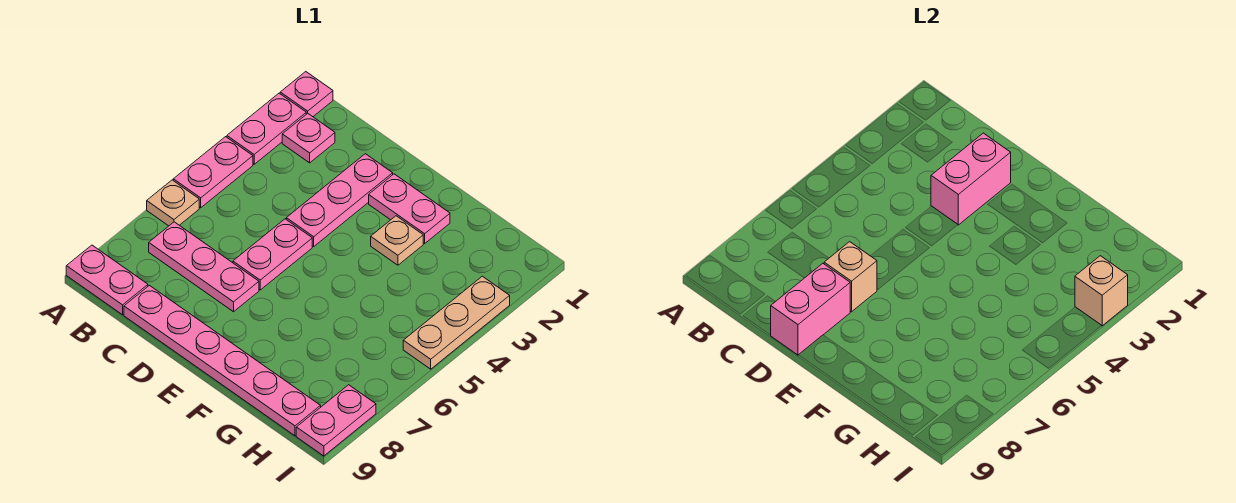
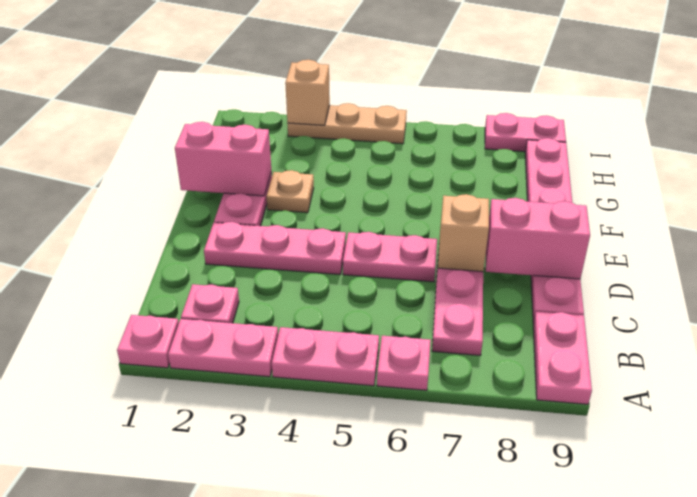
tan plate A6 level 1 -> pink plate A6 level 1
pink brick D2:D3 level 2 -> pink brick F1:F2 level 2

